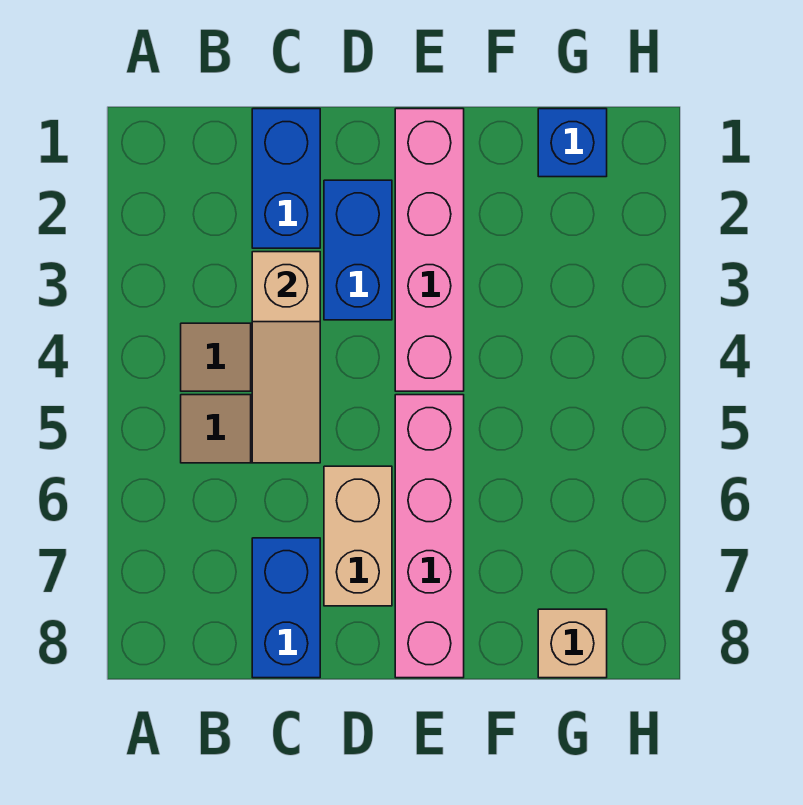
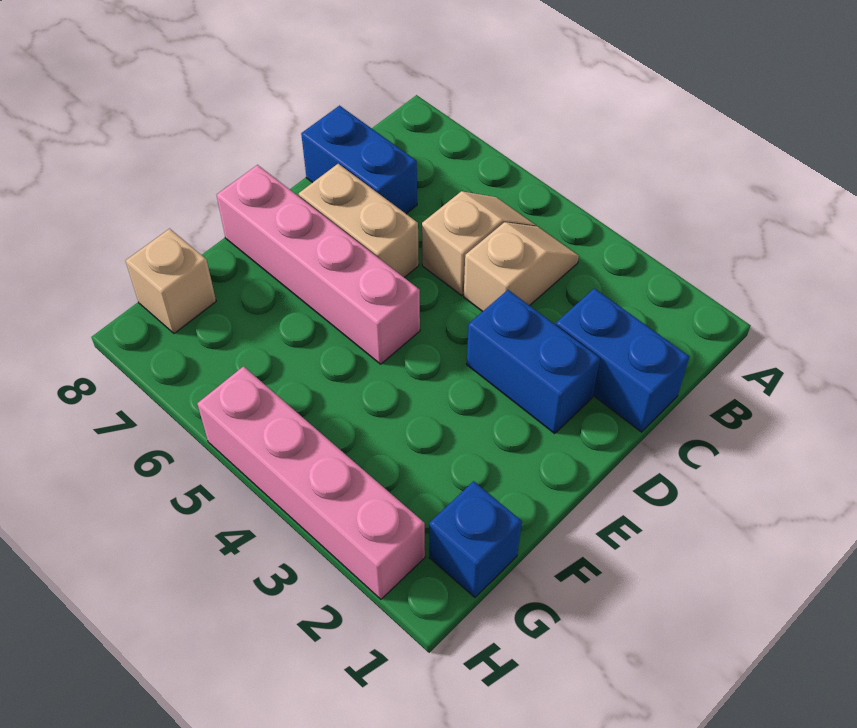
tan slope C3:C5 level 2 top 3 -> none
pink brick E1:E4 level 1 -> pink brick H2:H5 level 1

